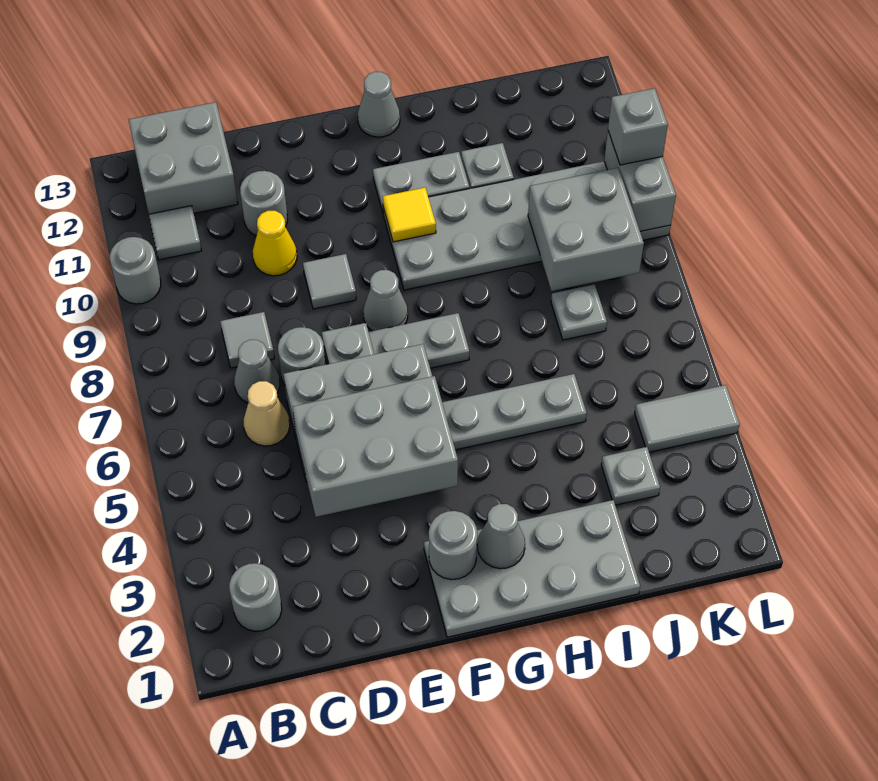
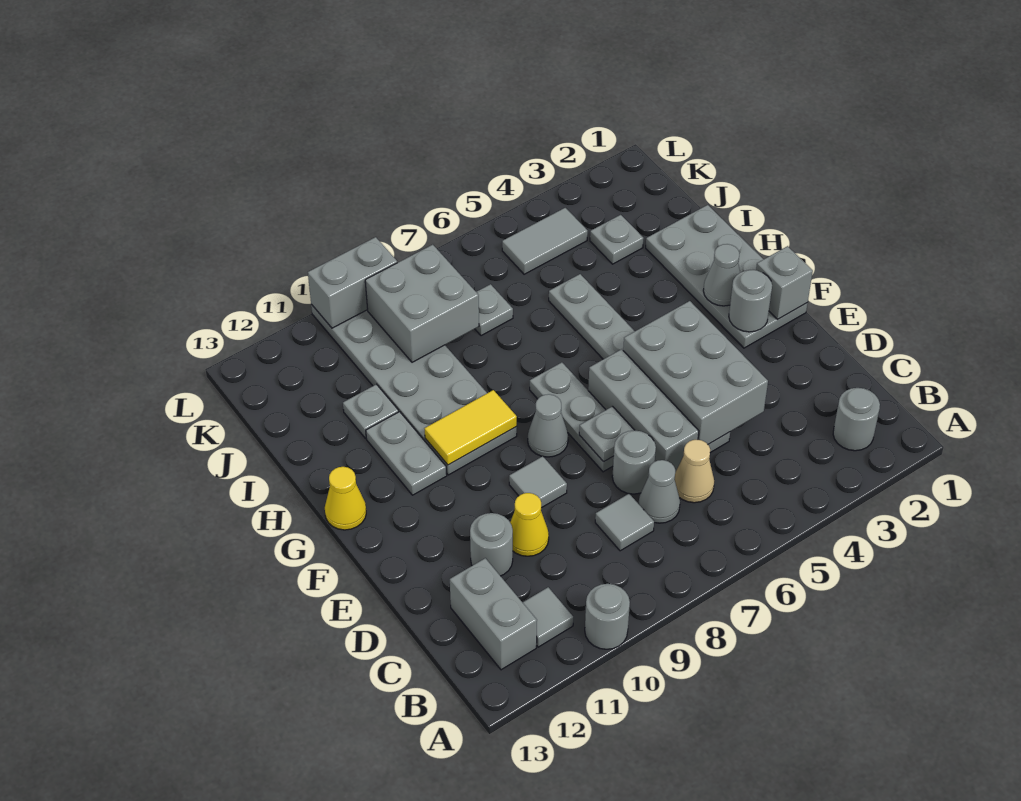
grey brick B12:C13 level 1 -> grey brick B12:C12 level 1
yellow tile G10 level 2 -> yellow tile G9:G10 level 2
grey cone G13 level 1 -> yellow cone G13 level 1
grey tile K4:L4 level 1 -> grey tile K4:K5 level 1
grey brick L10 level 3 -> grey brick F1 level 2

